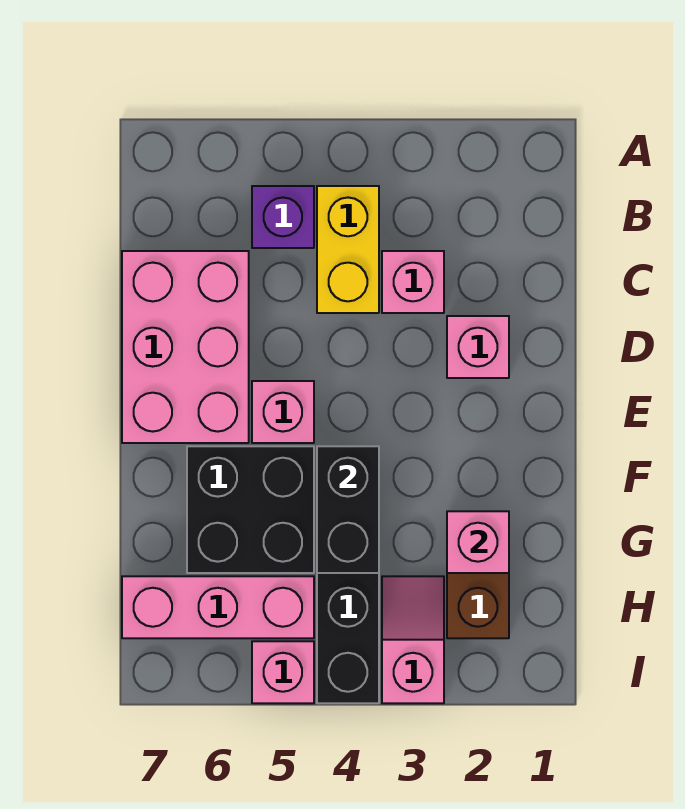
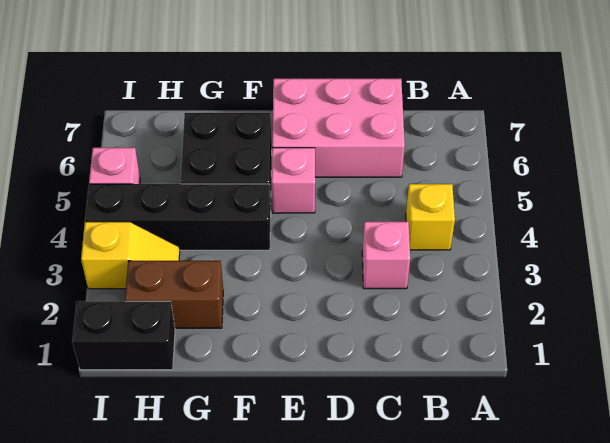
yellow brick B4:C4 level 1 -> yellow brick B4 level 1
purple brick B5 level 1 -> none
pink brick D2 level 1 -> none
black brick F4:G4 level 2 -> black brick H1:I1 level 1
pink brick G2 level 2 -> none
pink slope H3:I3 level 1 top I -> yellow slope H3:I3 level 1 top I
pink brick H5:H7 level 1 -> none

